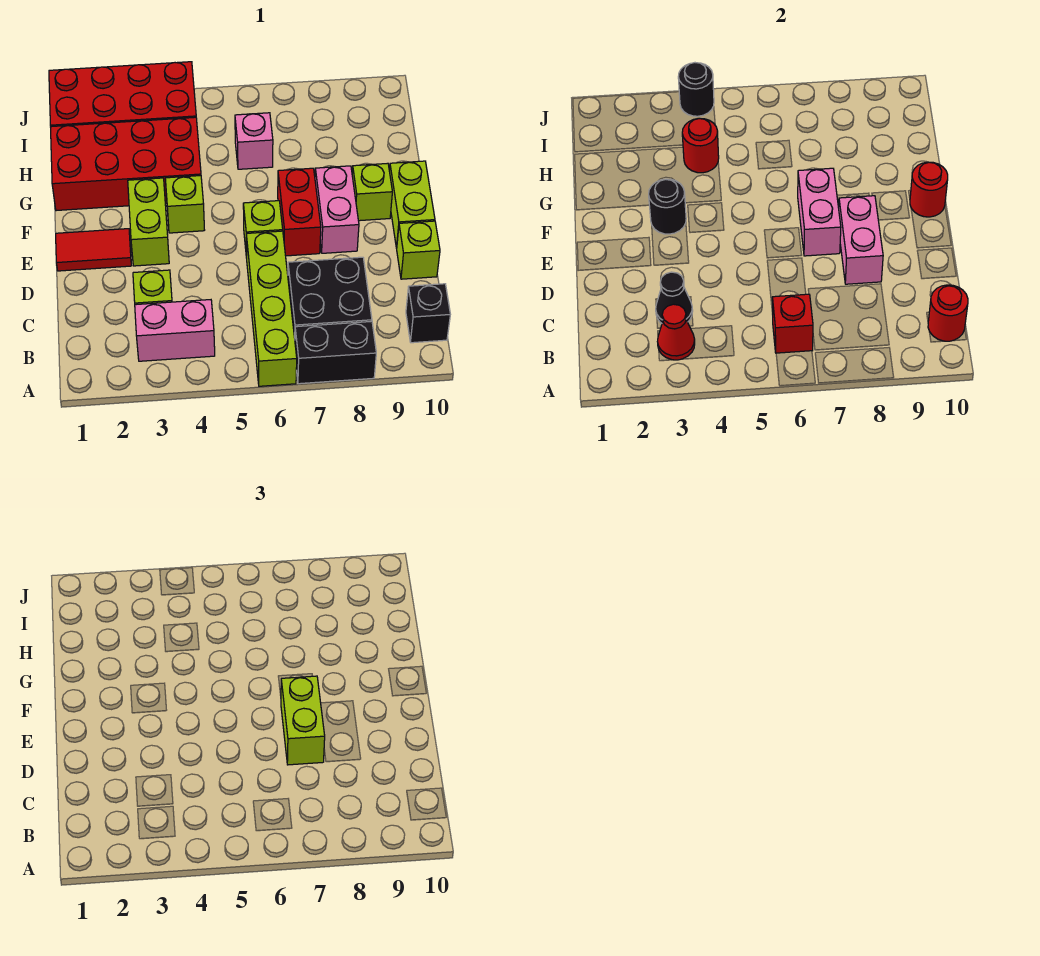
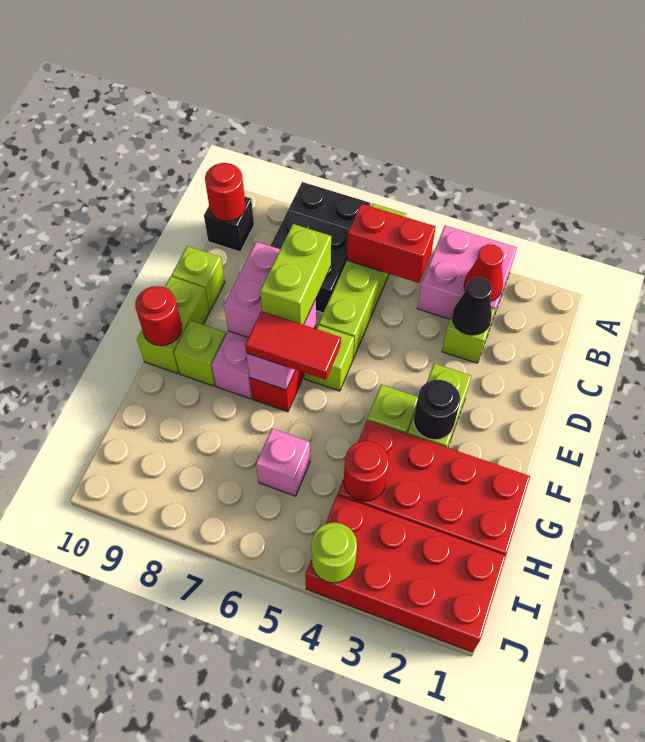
pink brick B3:B4 level 1 -> pink brick A3:B4 level 1
red brick B6 level 2 -> red brick B5:B6 level 2
red tile E1:E2 level 1 -> red tile F6:F7 level 3
black round brick J4 level 2 -> lime round brick J4 level 2

